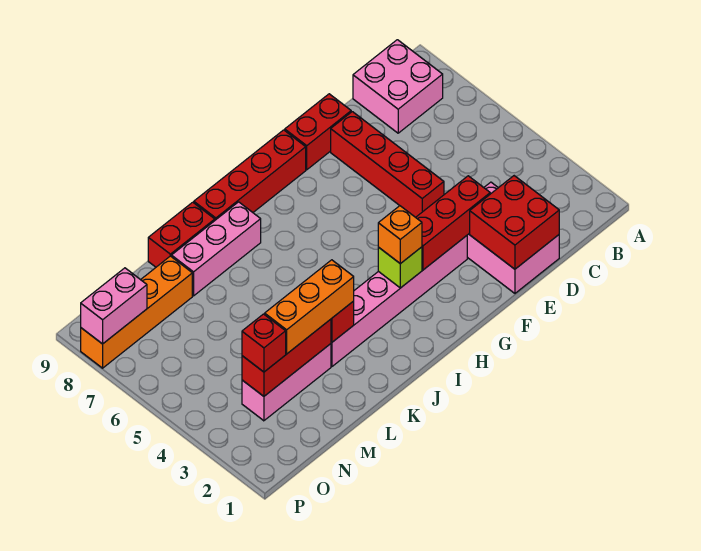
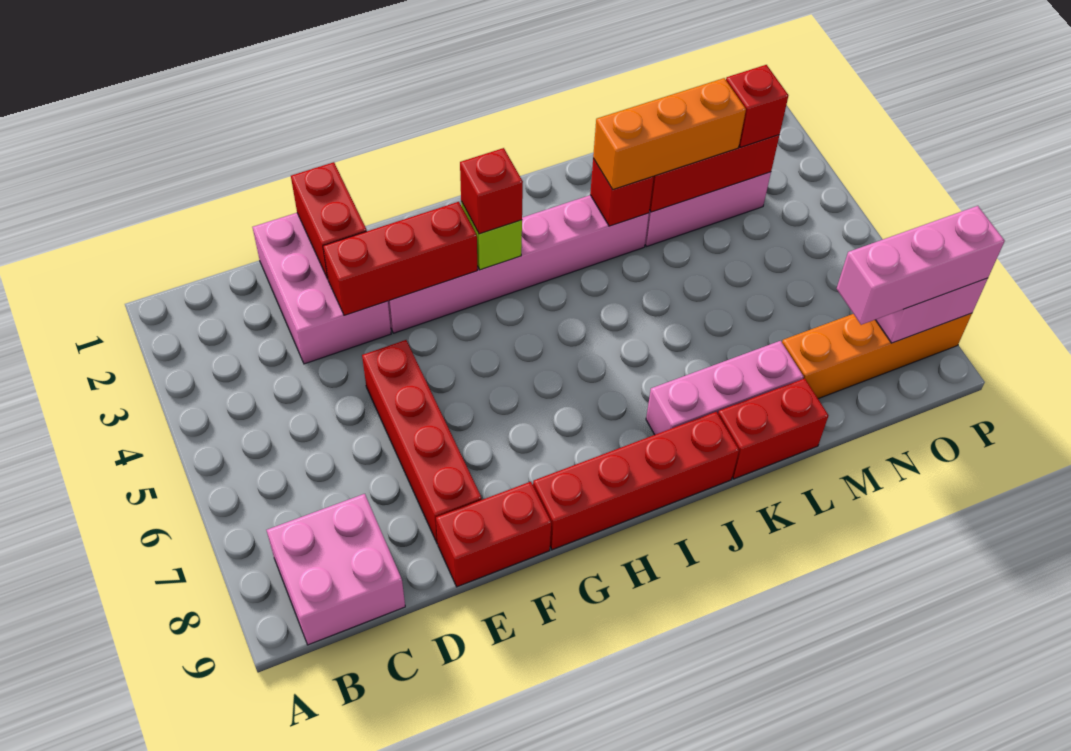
red brick D1:E2 level 2 -> red brick E1:E2 level 2
orange brick H3 level 3 -> red brick H3 level 3
none -> pink brick N8:P8 level 3

